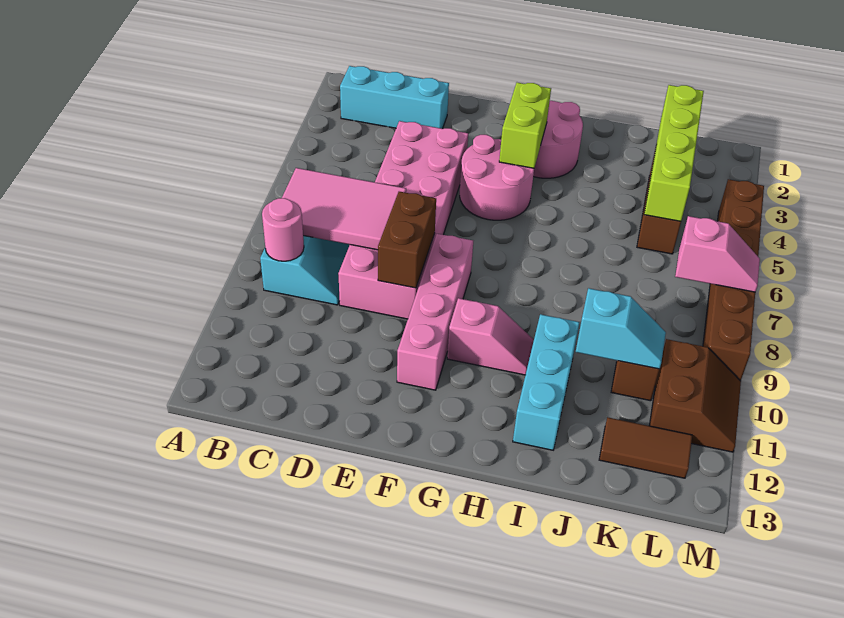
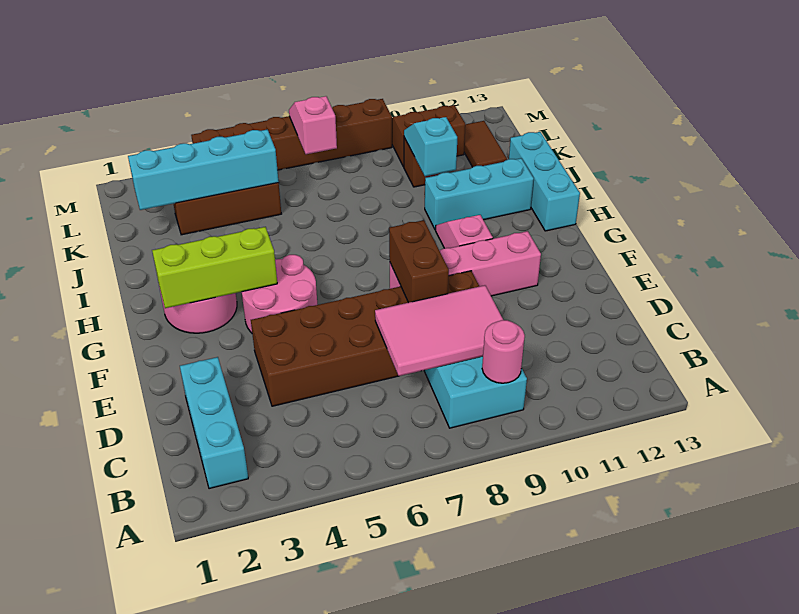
pink tile B7:D8 level 2 -> pink tile C7:D9 level 2
pink brick D4:E9 level 1 -> brown brick D4:E9 level 1
brown brick E8:E9 level 2 -> brown brick E8:F8 level 2
lime brick G3:G4 level 2 -> lime brick G2:G4 level 2
none -> cyan brick H13:J13 level 1
lime brick K2:K5 level 2 -> cyan brick K2:K5 level 2

